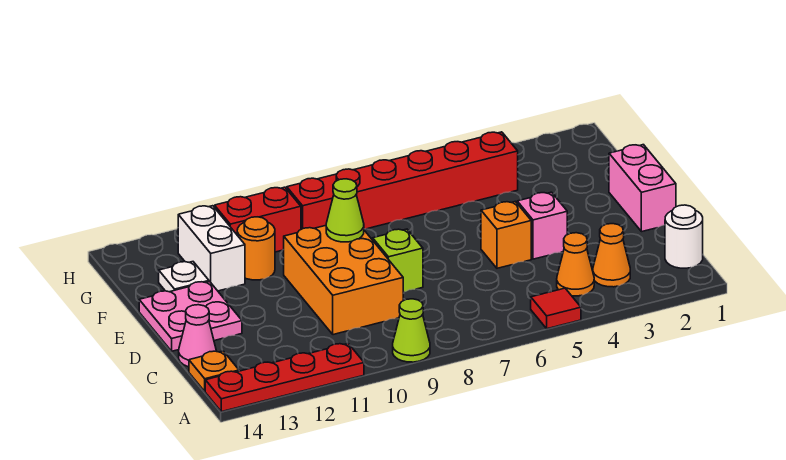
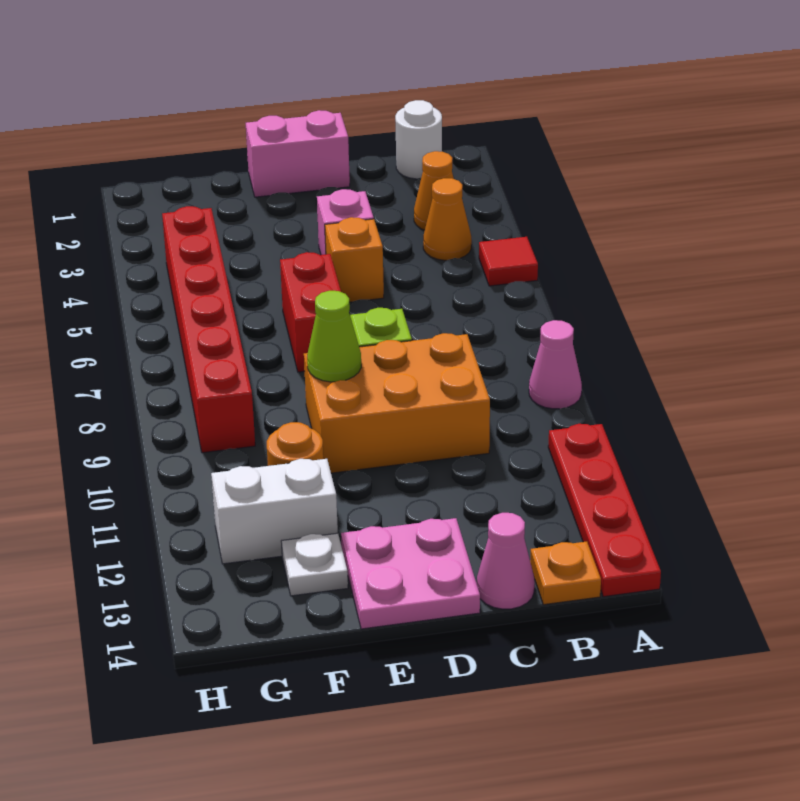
lime cone A9 level 1 -> pink cone A9 level 1
red brick G10:G11 level 1 -> red brick E6:E7 level 1

